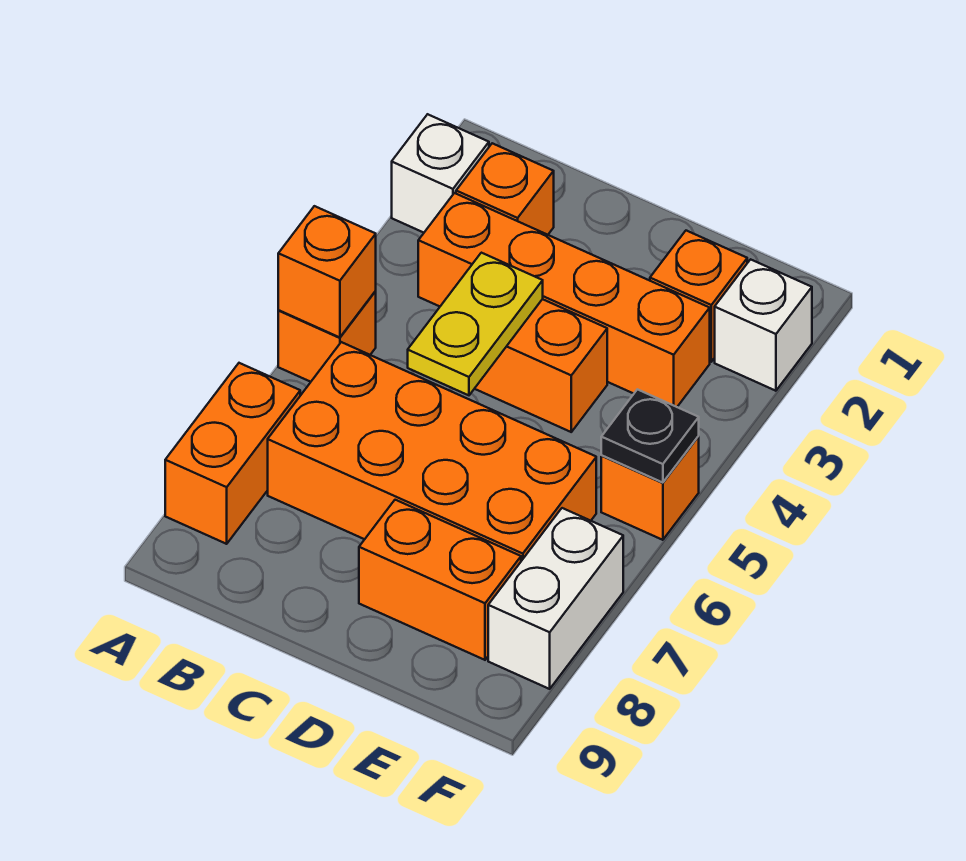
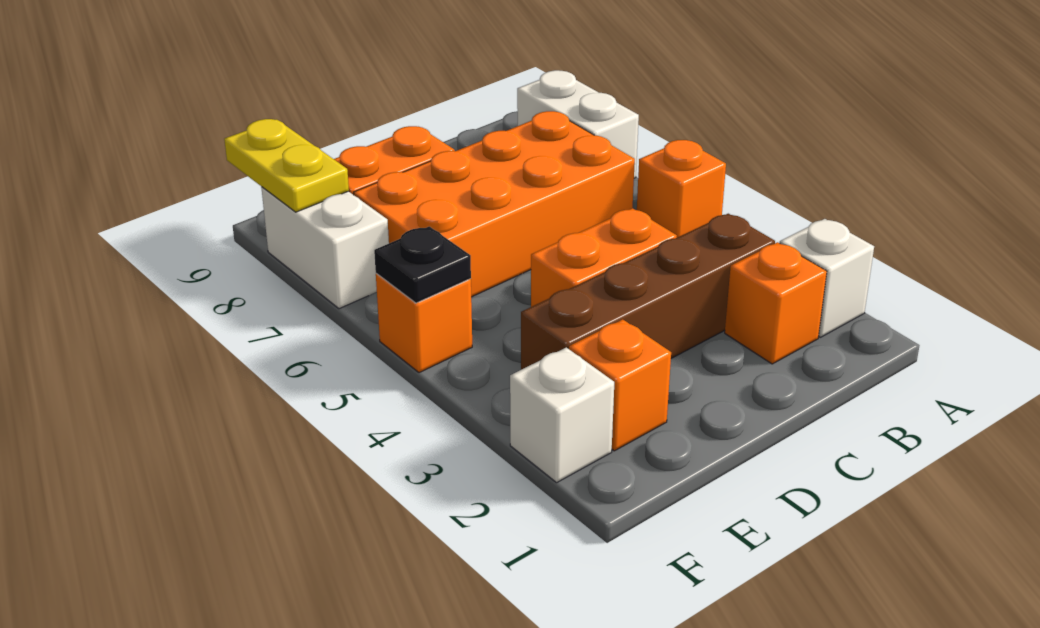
orange brick A5 level 2 -> none
orange brick A7:A8 level 1 -> white brick A7:A8 level 1
orange brick B3:E3 level 1 -> brown brick B3:E3 level 1
yellow plate C4:C5 level 2 -> yellow plate F8:F9 level 2

